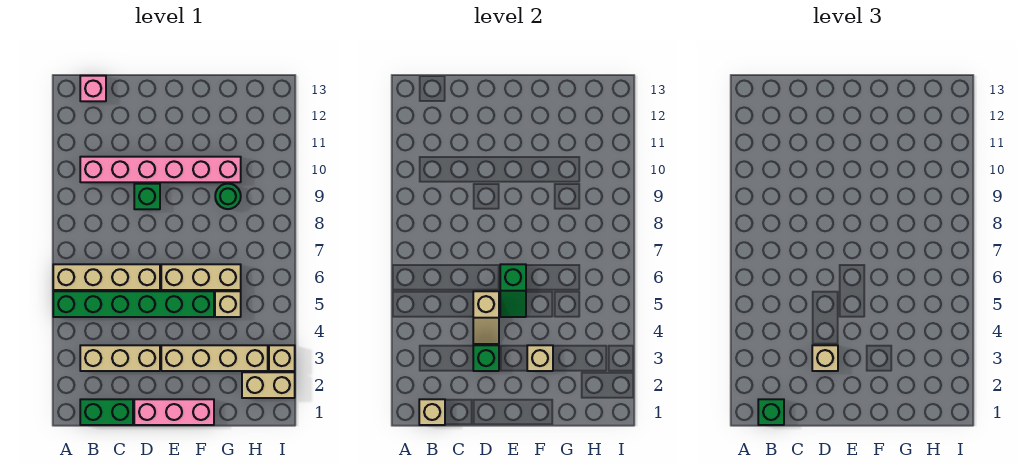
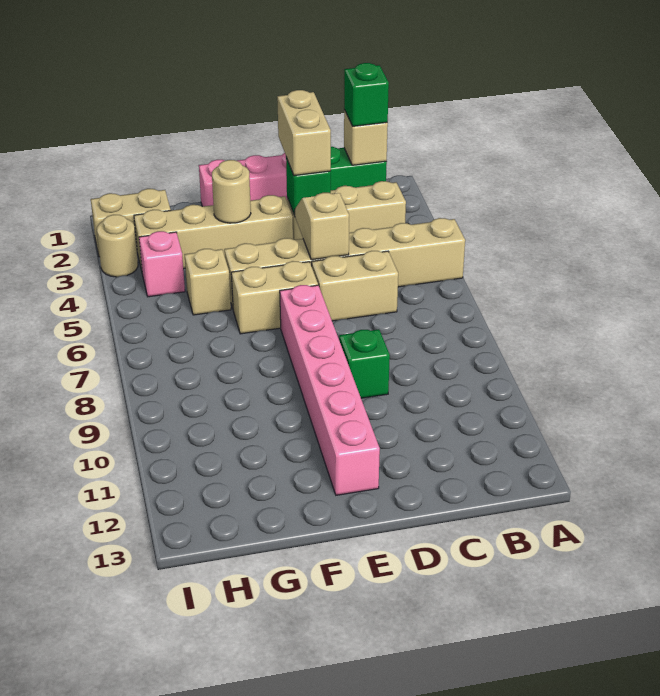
green brick A5:F5 level 1 -> tan brick A5:F5 level 1
tan brick A6:D6 level 1 -> tan brick C6:D6 level 1
pink brick B10:G10 level 1 -> pink brick E7:E12 level 1
pink brick B13 level 1 -> pink brick H4 level 1
tan brick D3 level 3 -> tan brick D2:D3 level 3
green slope E5:E6 level 2 top 6 -> none
tan brick E6:G6 level 1 -> tan brick E6:F6 level 1
tan brick F3 level 2 -> tan round brick F3 level 2
green round brick G9 level 1 -> none
tan brick I3 level 1 -> tan round brick I3 level 1

